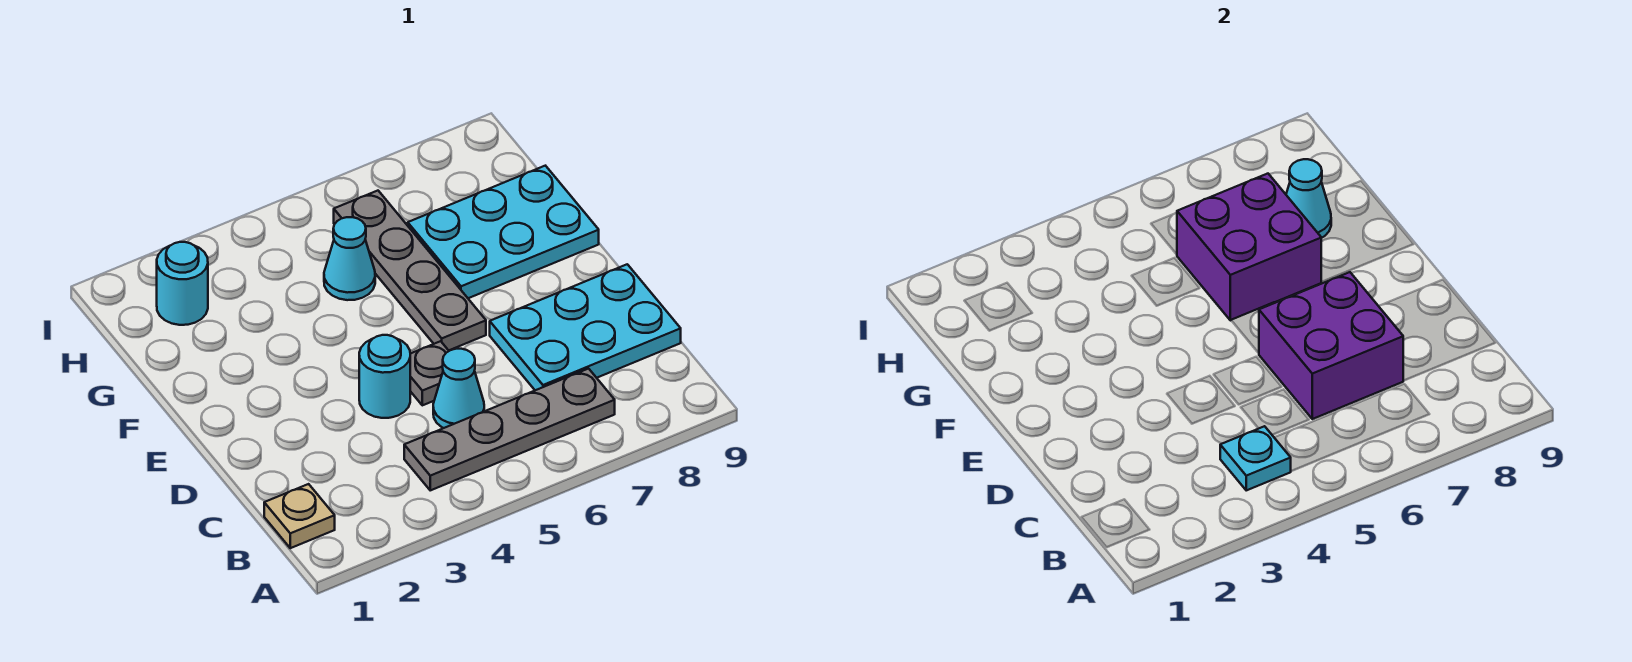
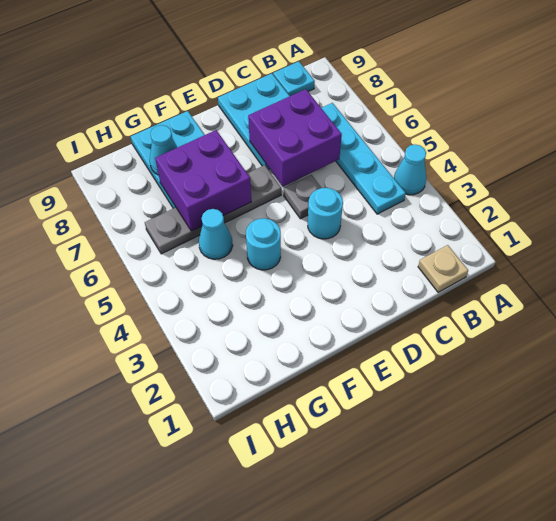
grey plate B4:B7 level 1 -> cyan plate B4:B7 level 1
cyan plate B4 level 2 -> cyan plate B9 level 1
cyan cone C5 level 1 -> cyan cone A4 level 1
cyan round brick H2 level 1 -> cyan round brick F4 level 1

